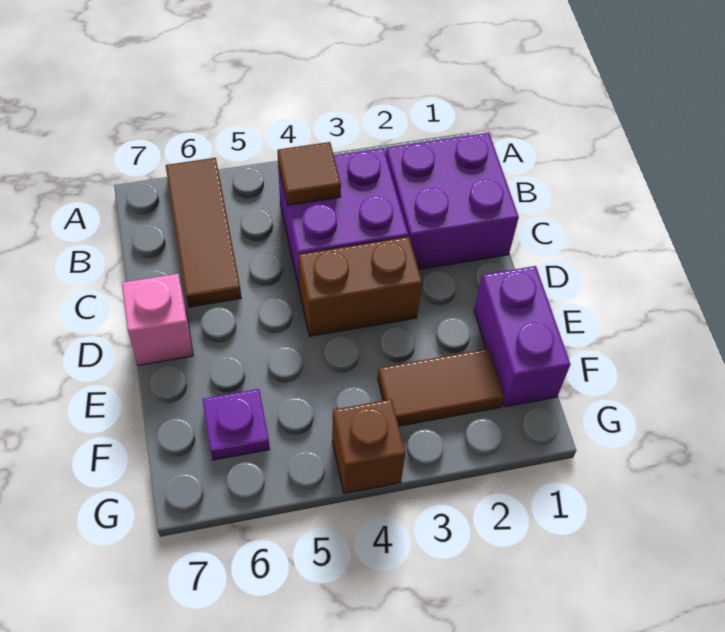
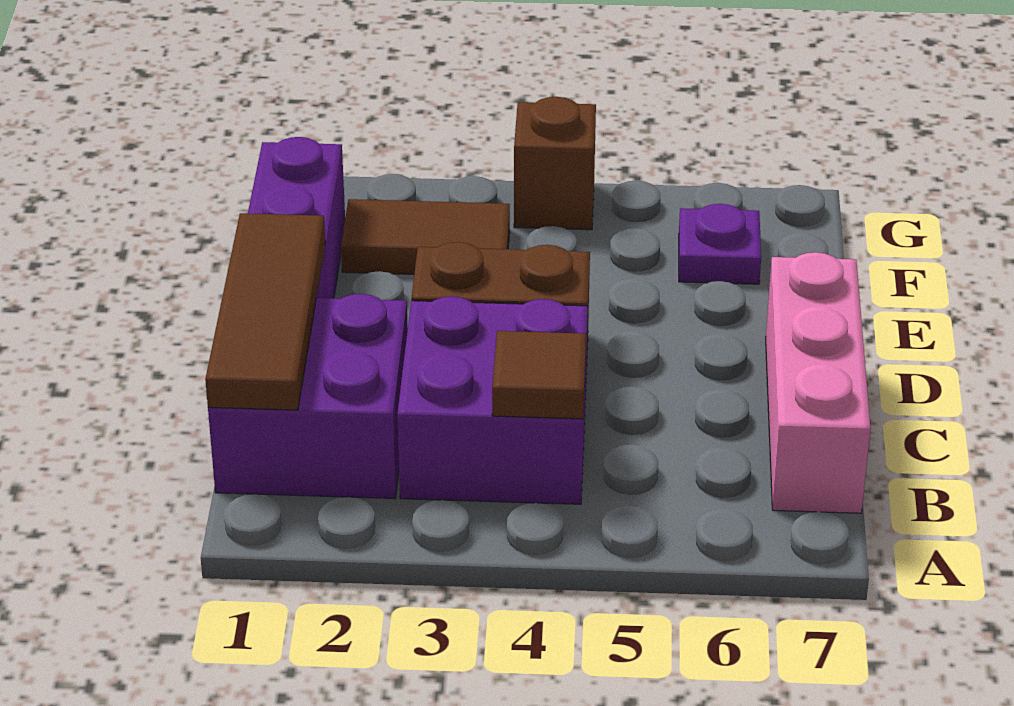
brown tile A6:C6 level 1 -> brown tile B1:D1 level 2
pink brick D7 level 1 -> pink brick B7:D7 level 1

